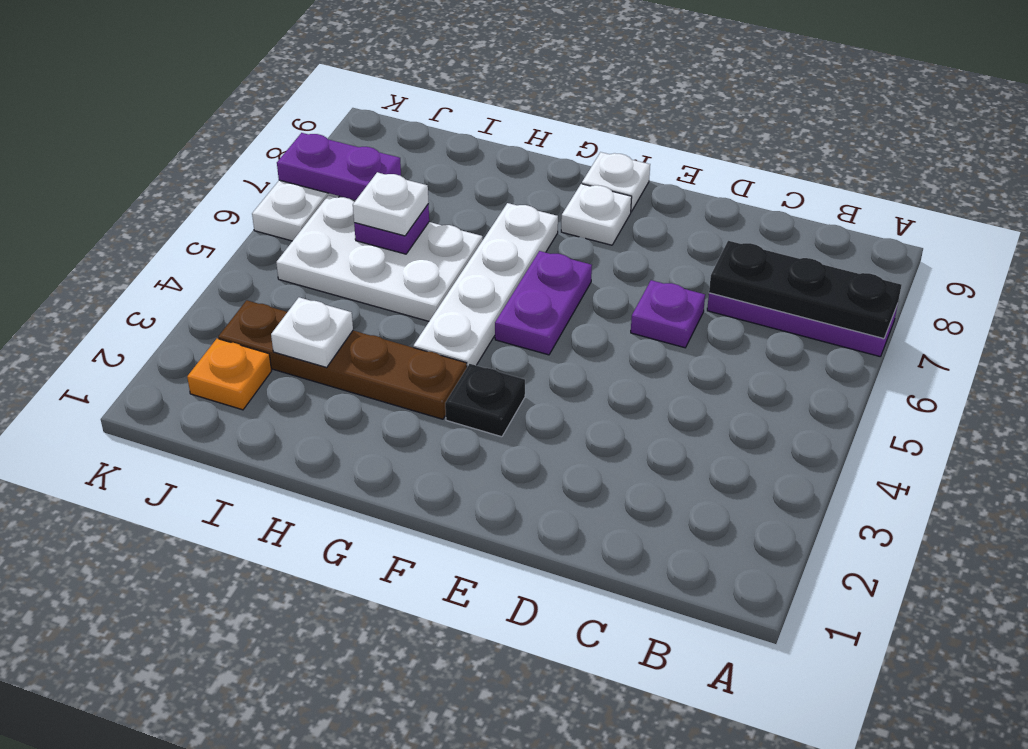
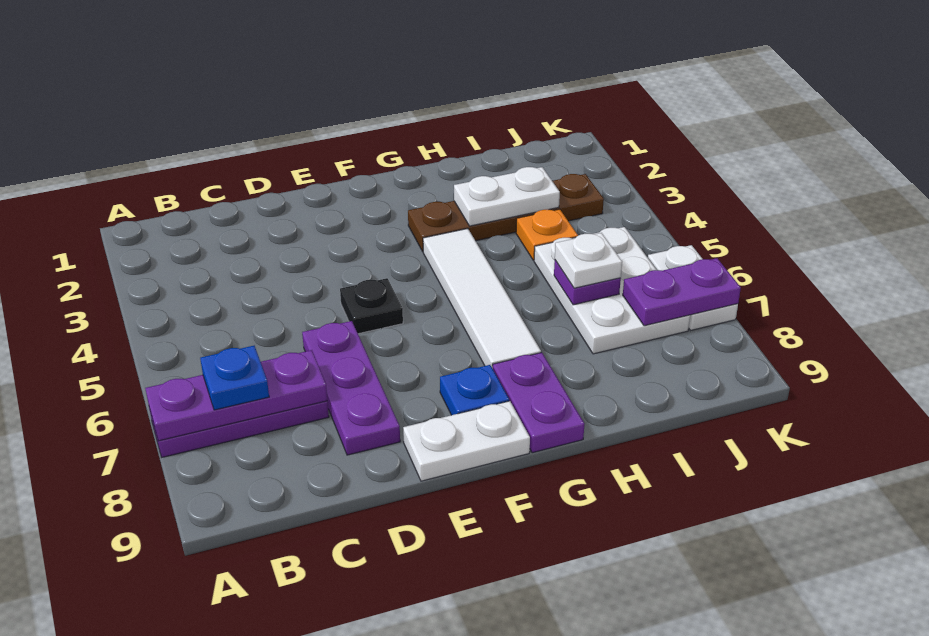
black plate A7:C7 level 2 -> purple plate A7:C7 level 2
none -> blue plate B7 level 3
purple plate D6 level 1 -> purple plate D6:D8 level 1
black plate F3 level 1 -> black plate E5 level 1
purple plate F5:F6 level 1 -> purple plate G8:G9 level 1
white plate F8 level 1 -> blue plate F8 level 1
white plate F9 level 1 -> white plate E9:F9 level 1
white plate G4:G7 level 1 -> white tile G4:G7 level 1
white plate H5:J6 level 1 -> white plate I5:J7 level 1
white plate I3 level 2 -> white plate H3:I3 level 2
orange plate J2 level 1 -> orange plate I4 level 1

